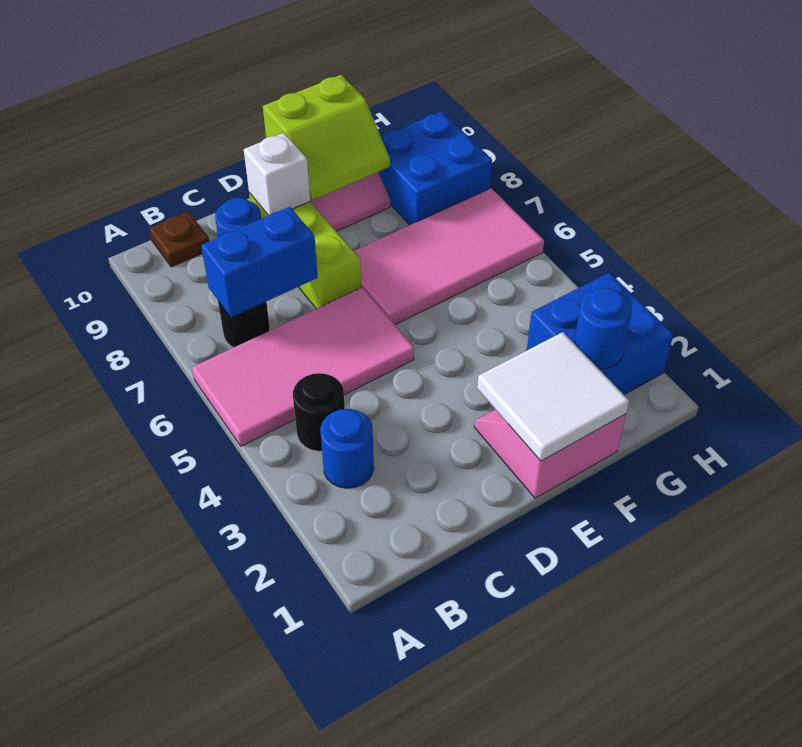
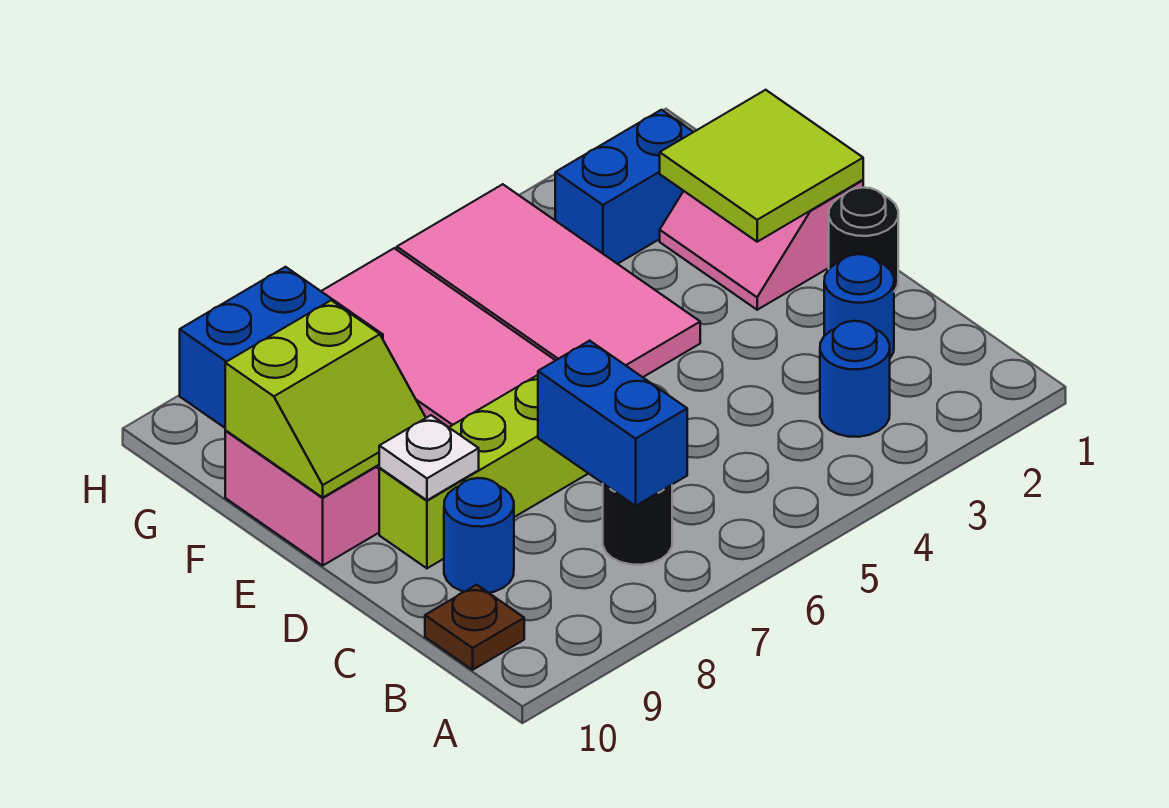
pink tile A5:D6 level 1 -> pink tile E4:H5 level 1
black round brick B4 level 1 -> black round brick D1 level 1
white brick D9 level 2 -> white plate D9 level 2
white tile E1:F2 level 2 -> lime tile E1:F2 level 2
lime slope E9:F10 level 2 top 10 -> lime slope E9:F10 level 2 top F
blue brick G2:H3 level 1 -> blue brick G2:G3 level 1
blue round brick G2 level 2 -> blue round brick C2 level 1

